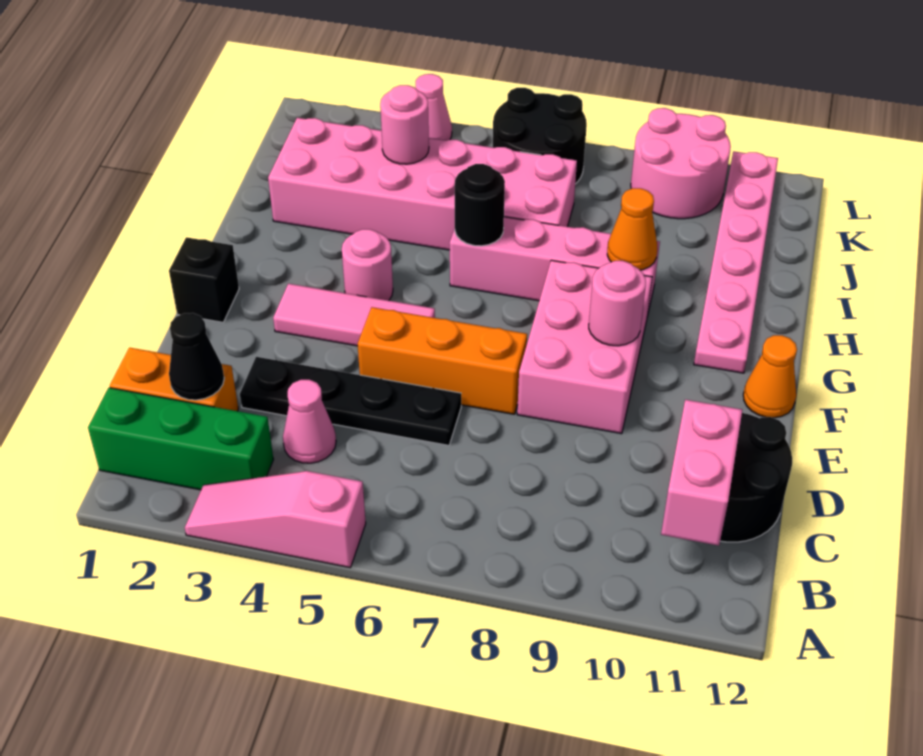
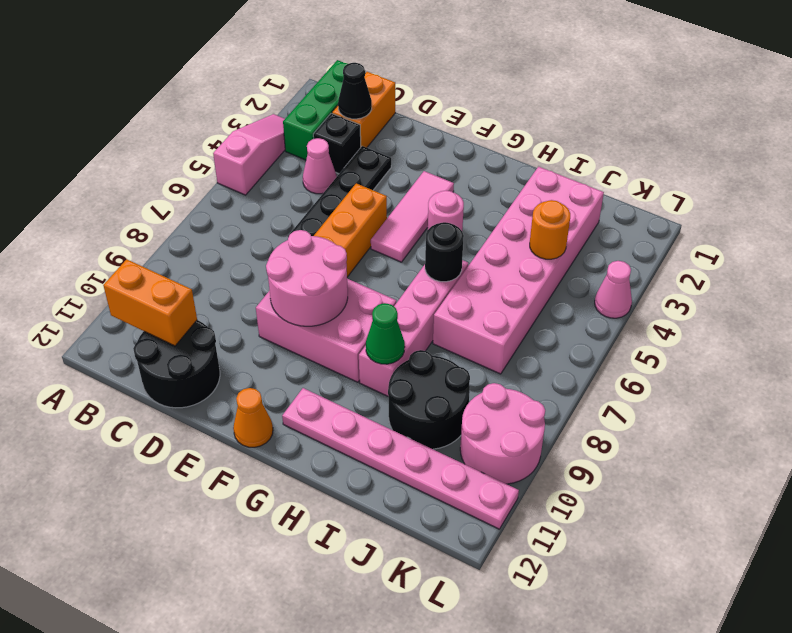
pink brick B11:C11 level 2 -> orange brick B11:C11 level 2
black brick F1 level 1 -> black brick C3 level 1
pink round brick F9 level 2 -> pink round brick E8:F9 level 2
orange cone H9 level 2 -> green cone H9 level 2
pink round brick J4 level 2 -> orange round brick J4 level 2
black round brick K6:L7 level 1 -> black round brick I9:J10 level 1

